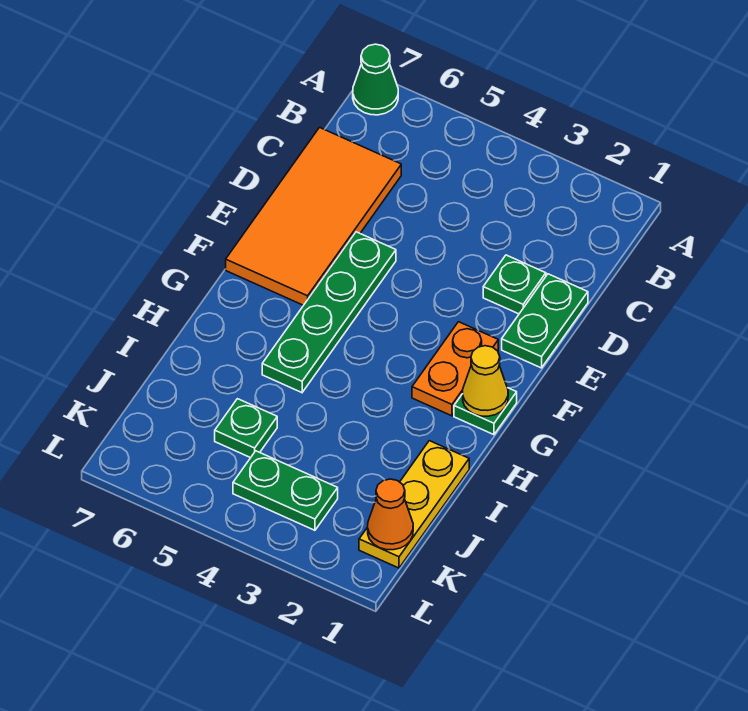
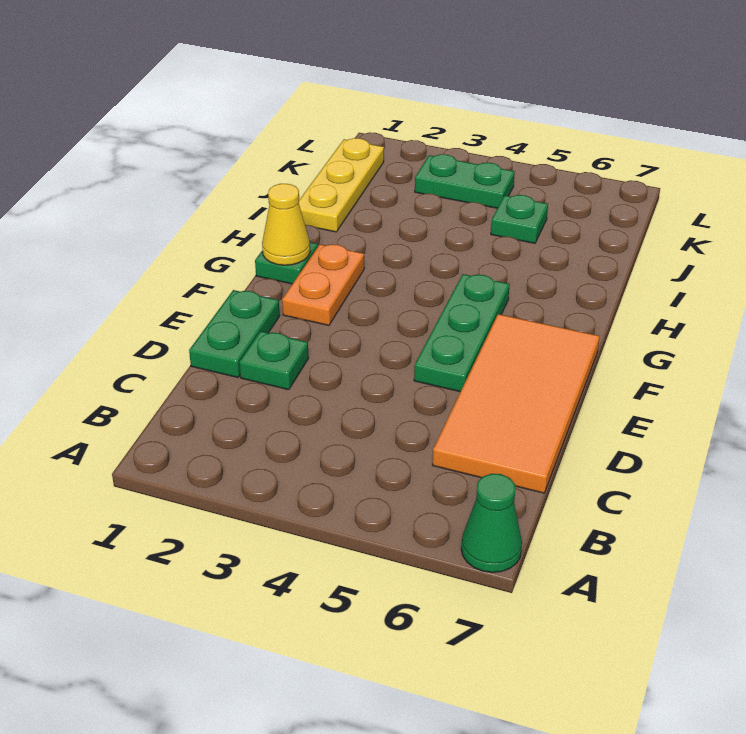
green plate E5:H5 level 1 -> green plate E5:G5 level 1
orange cone K1 level 2 -> none

